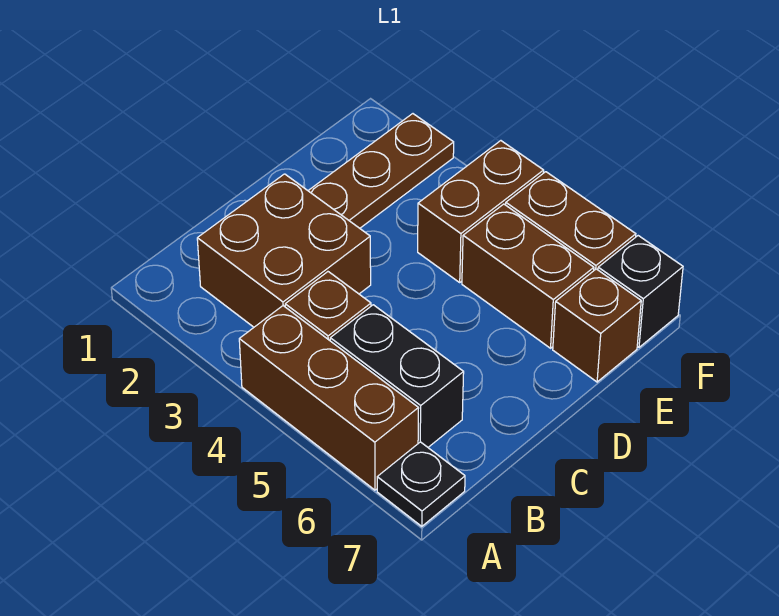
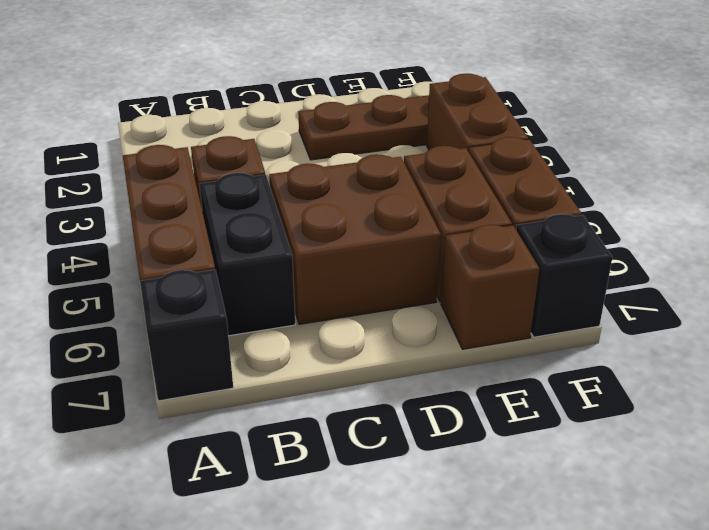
black plate A7 level 1 -> black brick A7 level 1
brown brick B2:C3 level 1 -> brown brick C5:D6 level 1
brown brick E4:F4 level 1 -> brown brick F3:F4 level 1

